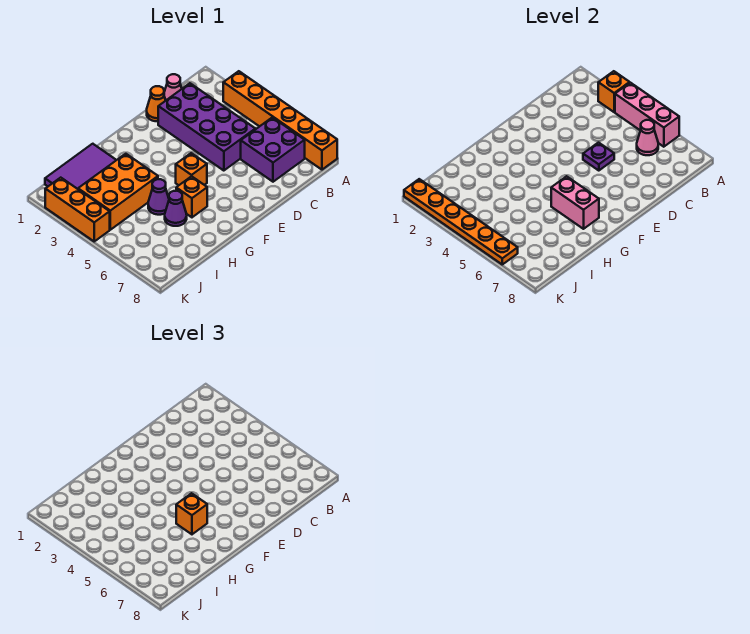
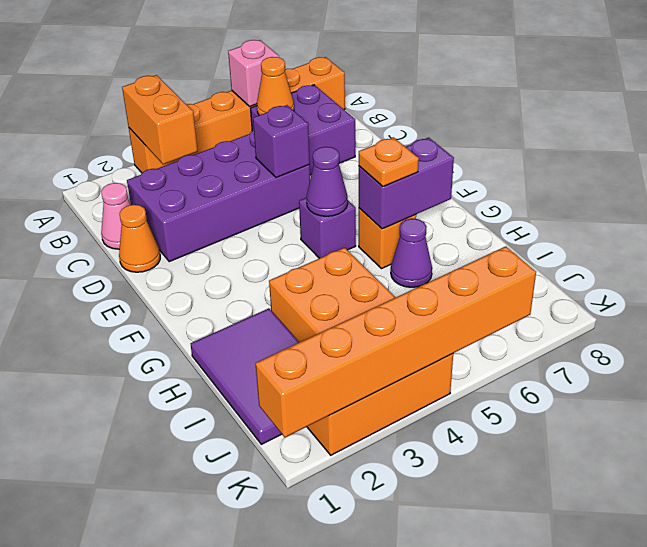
orange brick A3 level 2 -> orange brick A3:B3 level 2
pink brick A4:A6 level 2 -> pink brick A6 level 2
pink cone B6 level 2 -> orange cone B6 level 2
purple plate D5 level 2 -> purple brick D5 level 2
orange brick F5 level 1 -> purple brick F5 level 1
pink brick G6:G7 level 2 -> purple brick G6:G7 level 2
orange brick G6 level 3 -> orange plate G6 level 3
purple cone H5 level 1 -> purple cone F5 level 2
orange plate K1:K6 level 2 -> orange brick K1:K6 level 2

